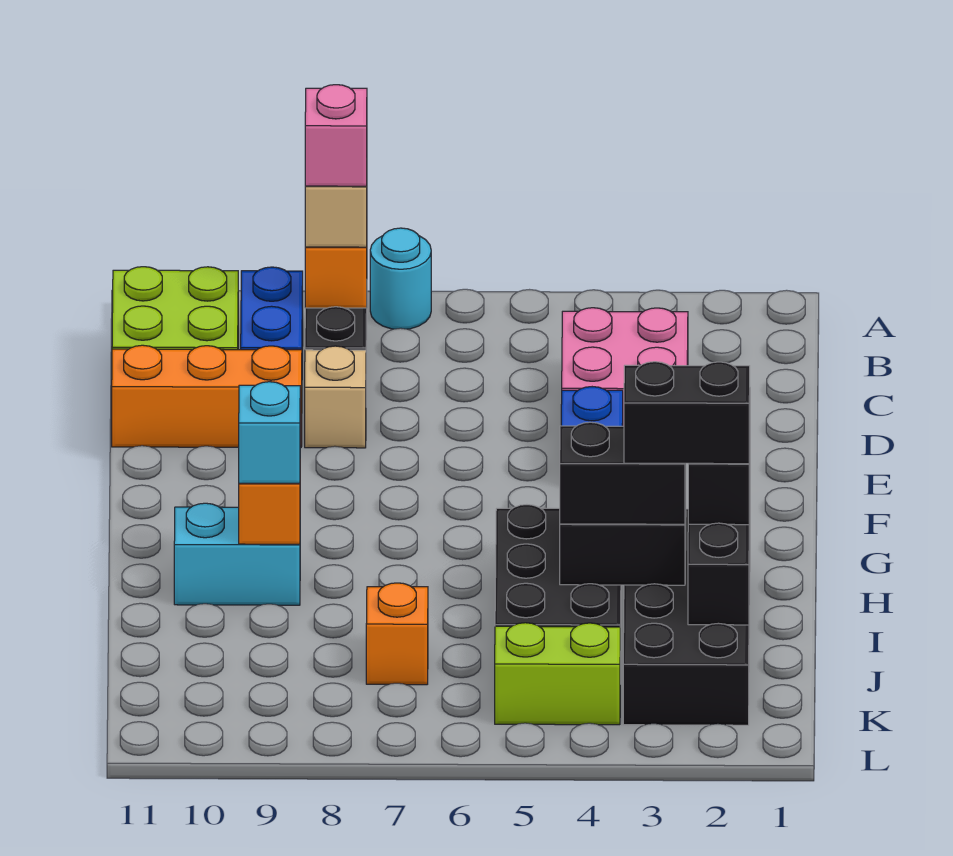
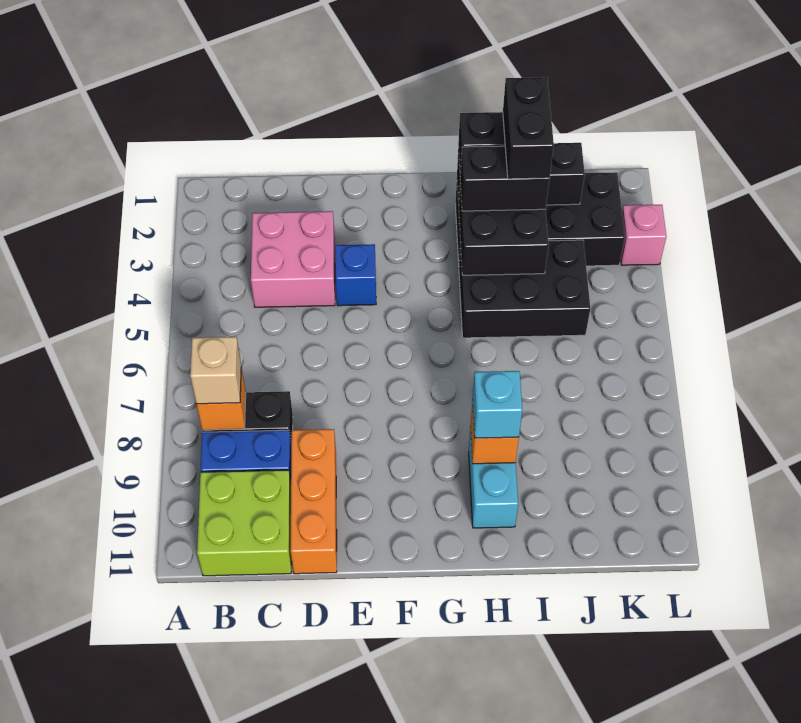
cyan round brick A7 level 1 -> none
pink brick B8 level 4 -> pink brick L3 level 1
tan brick D8 level 1 -> none
black brick I3:I4 level 3 -> black brick H3:I3 level 3
orange brick J7 level 1 -> none
lime brick K4:K5 level 1 -> none

